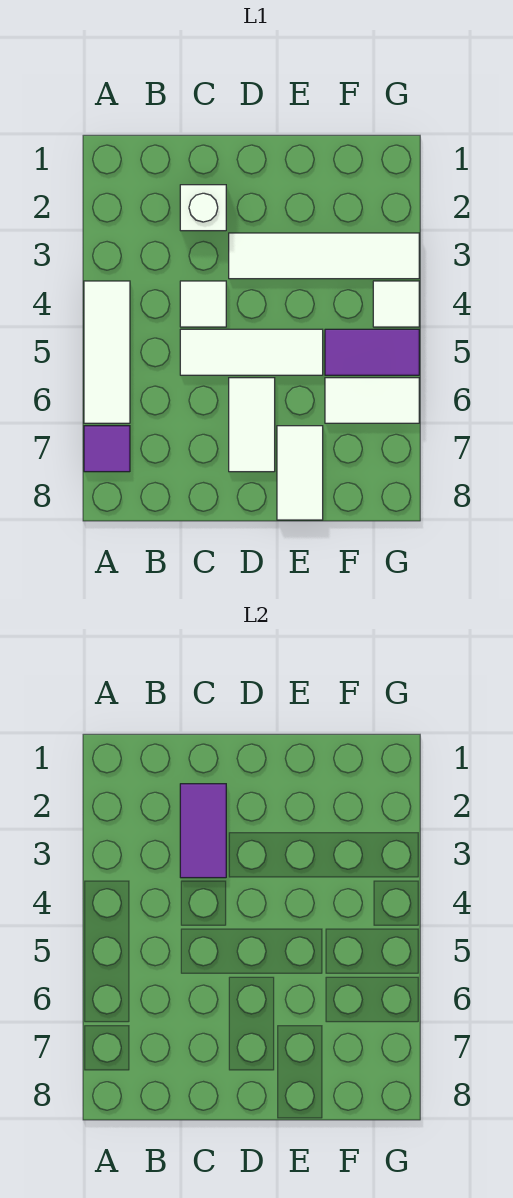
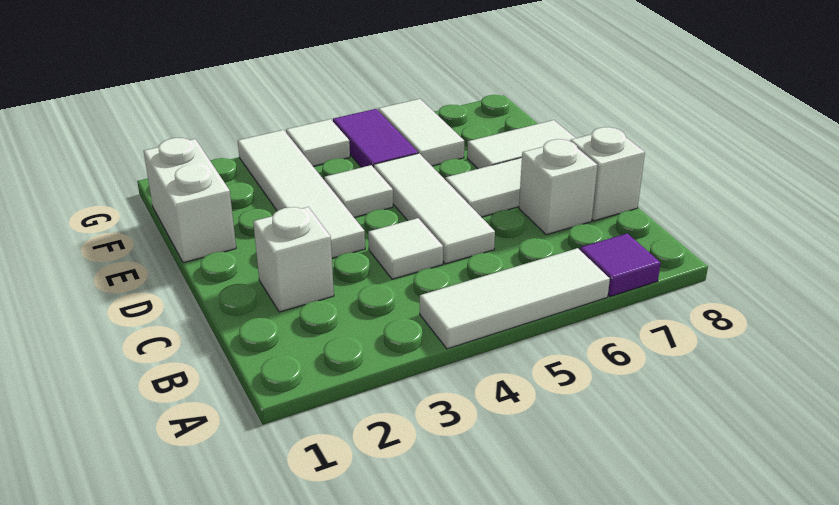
purple tile C2:C3 level 2 -> none
none -> white brick C7 level 1
none -> white brick C8 level 1
none -> white brick E1:F1 level 1
none -> white tile E4 level 1

